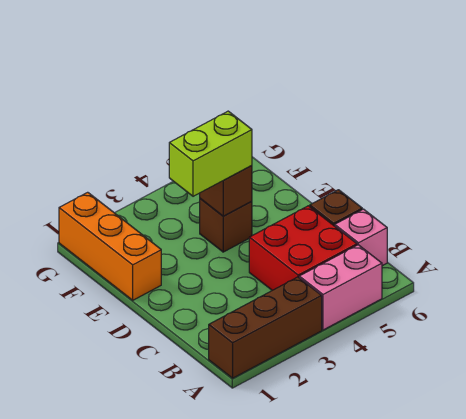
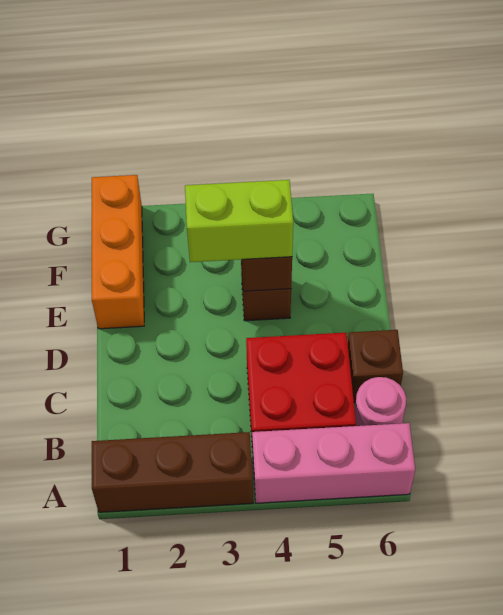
pink brick A4:A5 level 1 -> pink brick A4:A6 level 1
pink brick B6 level 1 -> pink round brick B6 level 1

